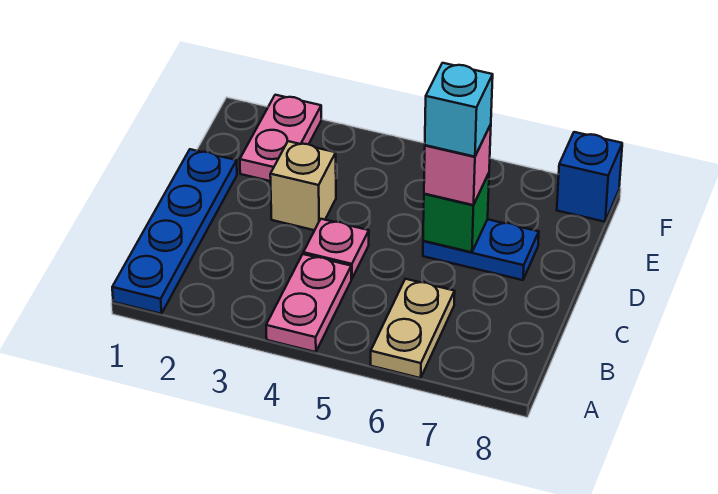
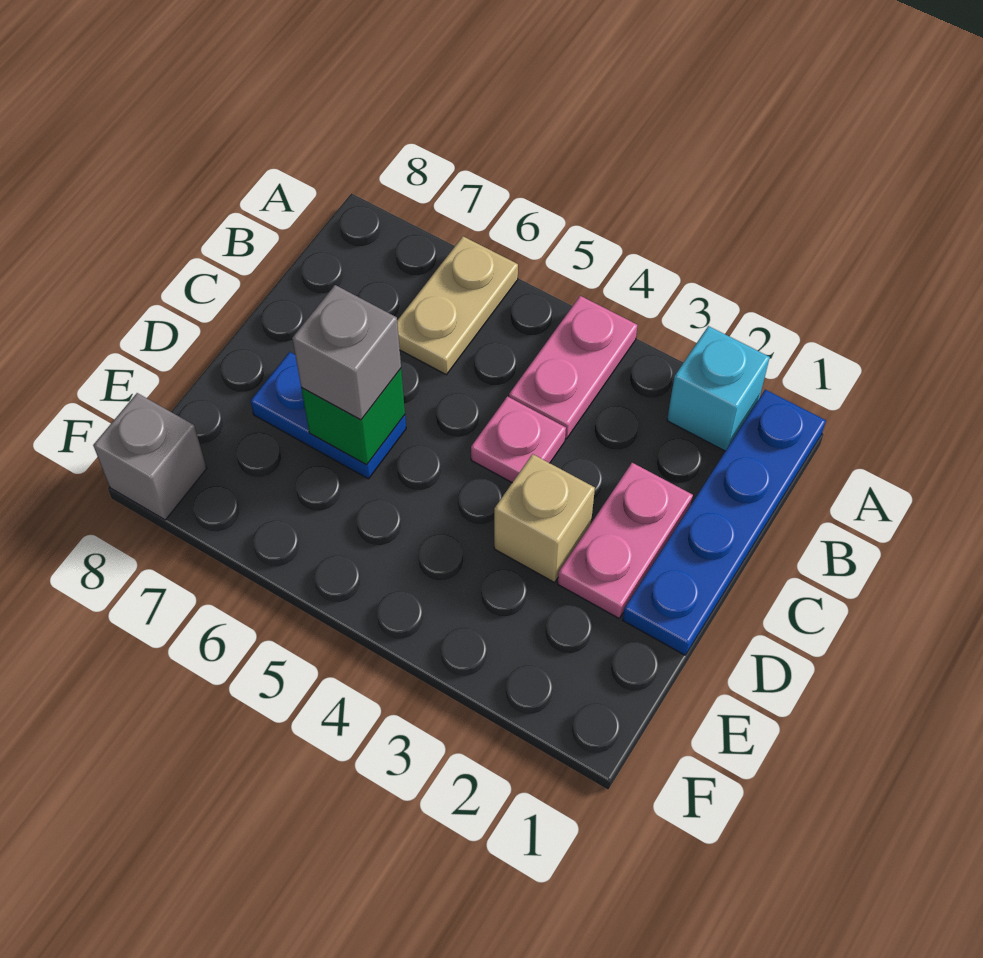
pink brick D6 level 3 -> grey brick D6 level 3
cyan brick D6 level 4 -> cyan brick A2 level 1
pink plate E2:F2 level 1 -> pink plate C2:D2 level 1
blue brick F8 level 1 -> grey brick F8 level 1

